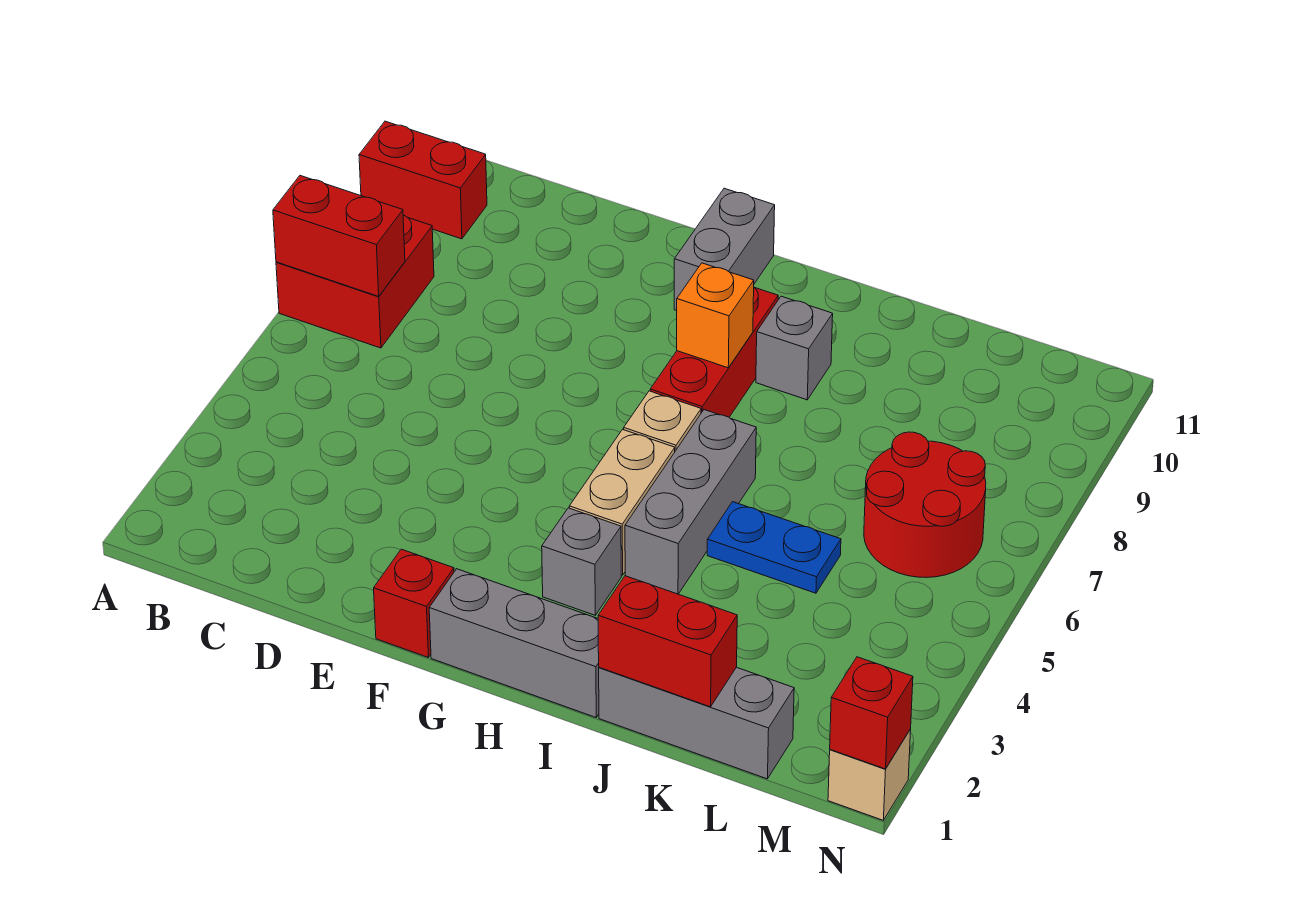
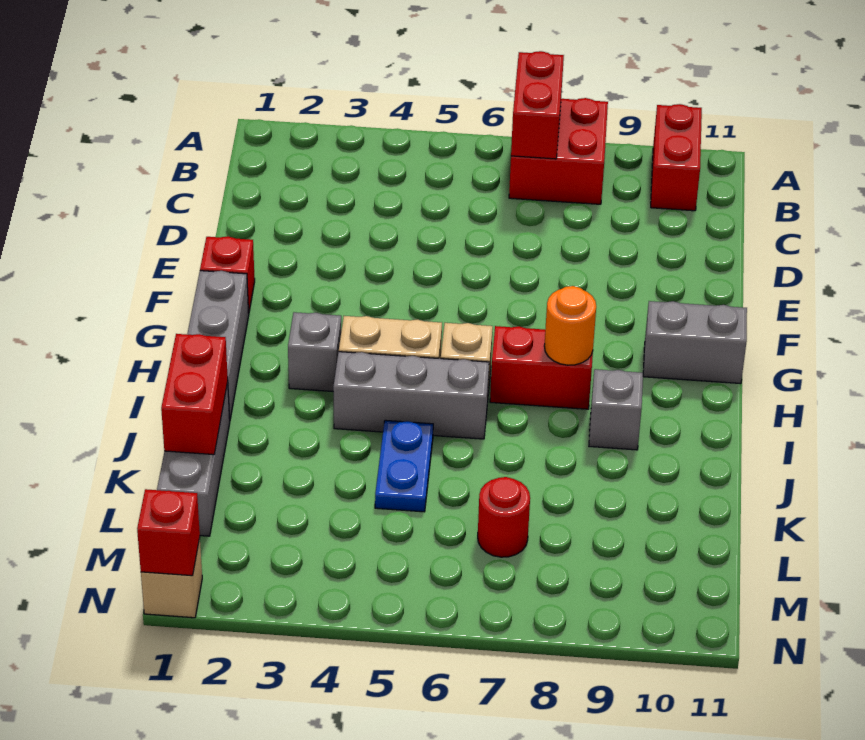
red brick H7:H9 level 1 -> red brick H7:H8 level 1
orange brick H8 level 2 -> orange round brick H8 level 2
red round brick L6:M7 level 1 -> red round brick L7 level 1

